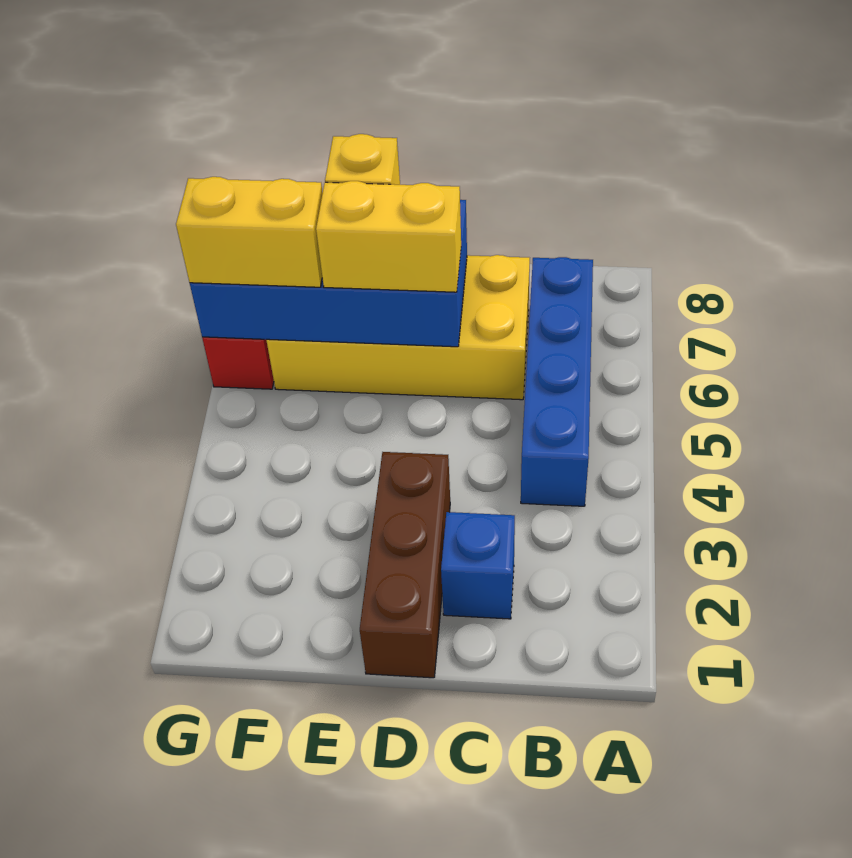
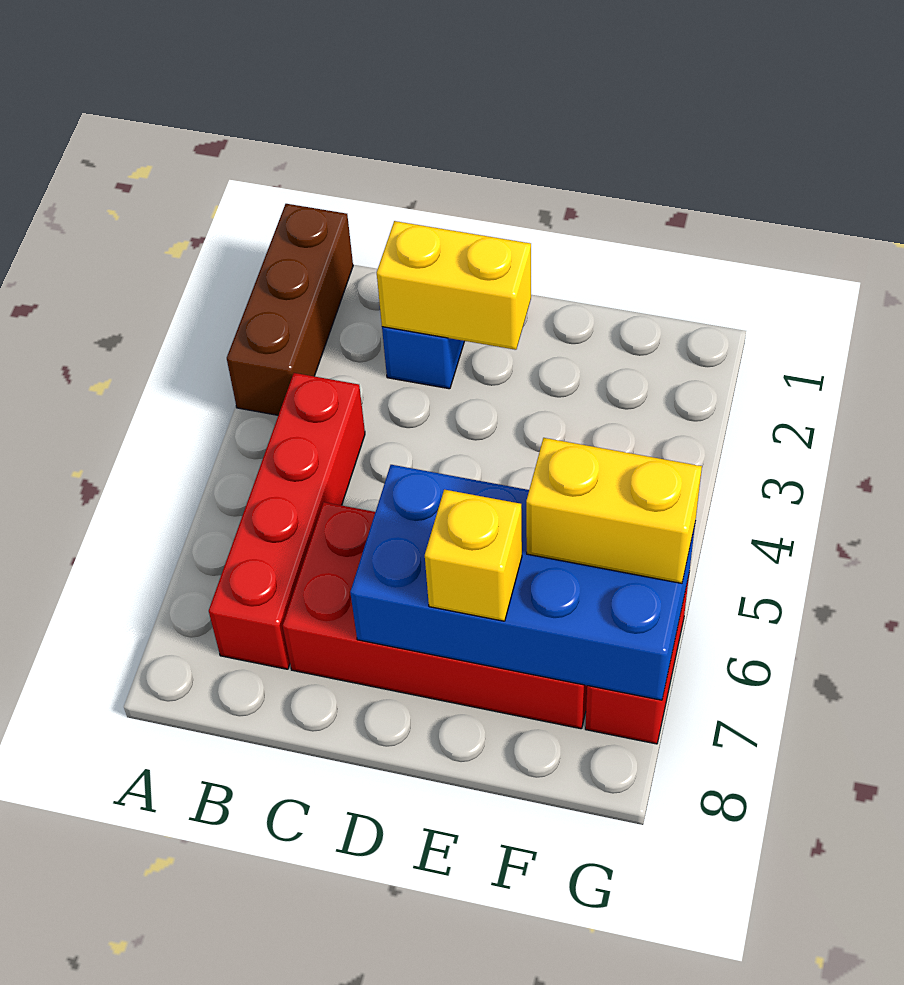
blue brick B4:B7 level 1 -> red brick B4:B7 level 1
yellow brick C6:F7 level 1 -> red brick C6:F7 level 1
brown brick D1:D3 level 1 -> brown brick A1:A3 level 1
yellow brick D6:E6 level 3 -> yellow brick C2:D2 level 2

